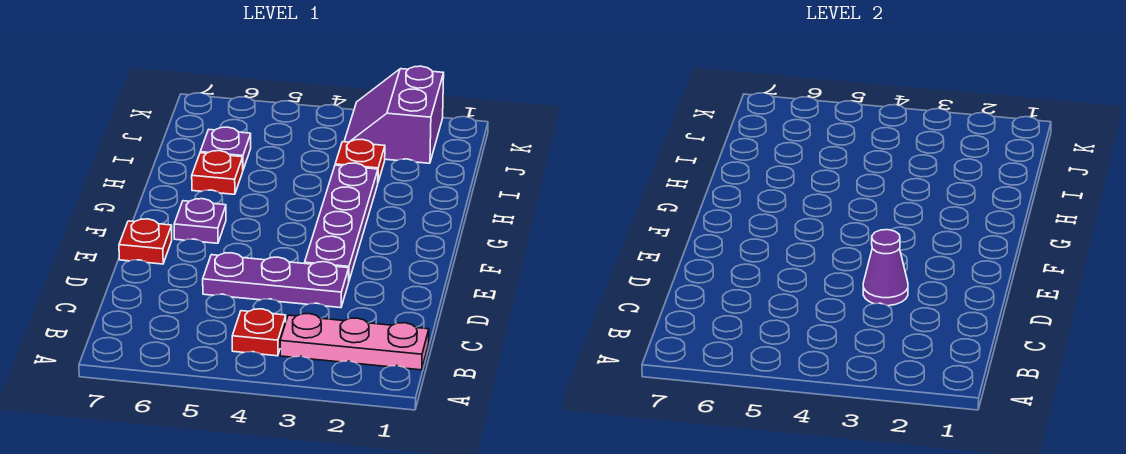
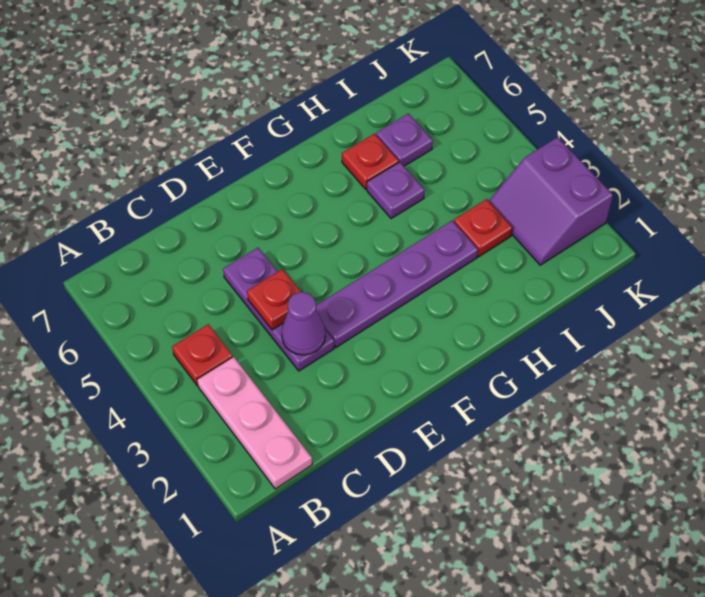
red plate E7 level 1 -> red plate D4 level 2
purple plate F6 level 1 -> purple plate H5 level 1
purple slope J2:K3 level 1 top 2 -> purple slope J2:K3 level 1 top K

